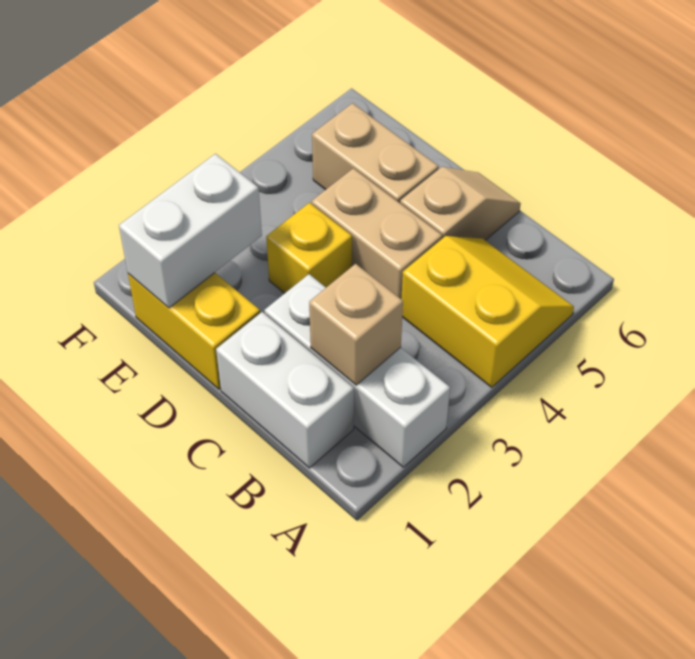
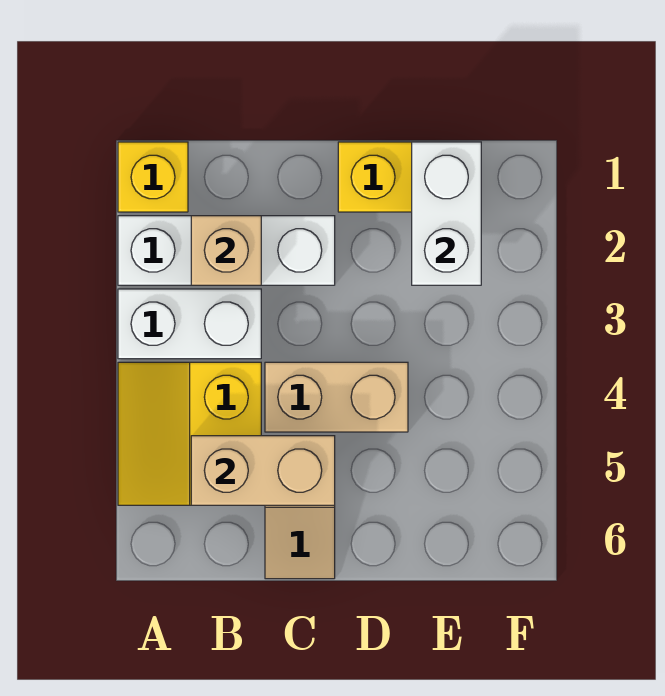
yellow slope A4:B5 level 1 top 4 -> yellow slope A4:B5 level 1 top B
white brick B1:C1 level 1 -> white brick A3:B3 level 1
yellow brick D3 level 1 -> yellow brick A1 level 1
tan brick D5:E5 level 1 -> tan brick B5:C5 level 2

